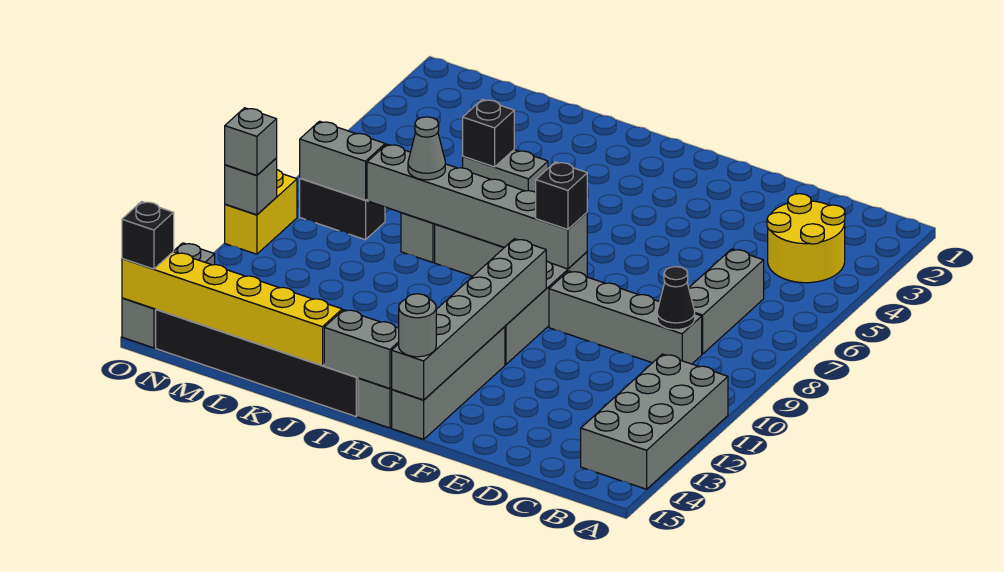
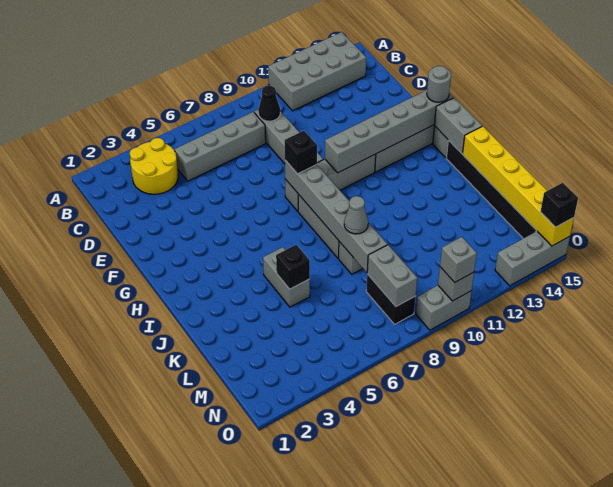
grey brick C6:C8 level 1 -> grey brick C5:C8 level 1
yellow brick O9:O10 level 1 -> grey brick O9:O10 level 1

